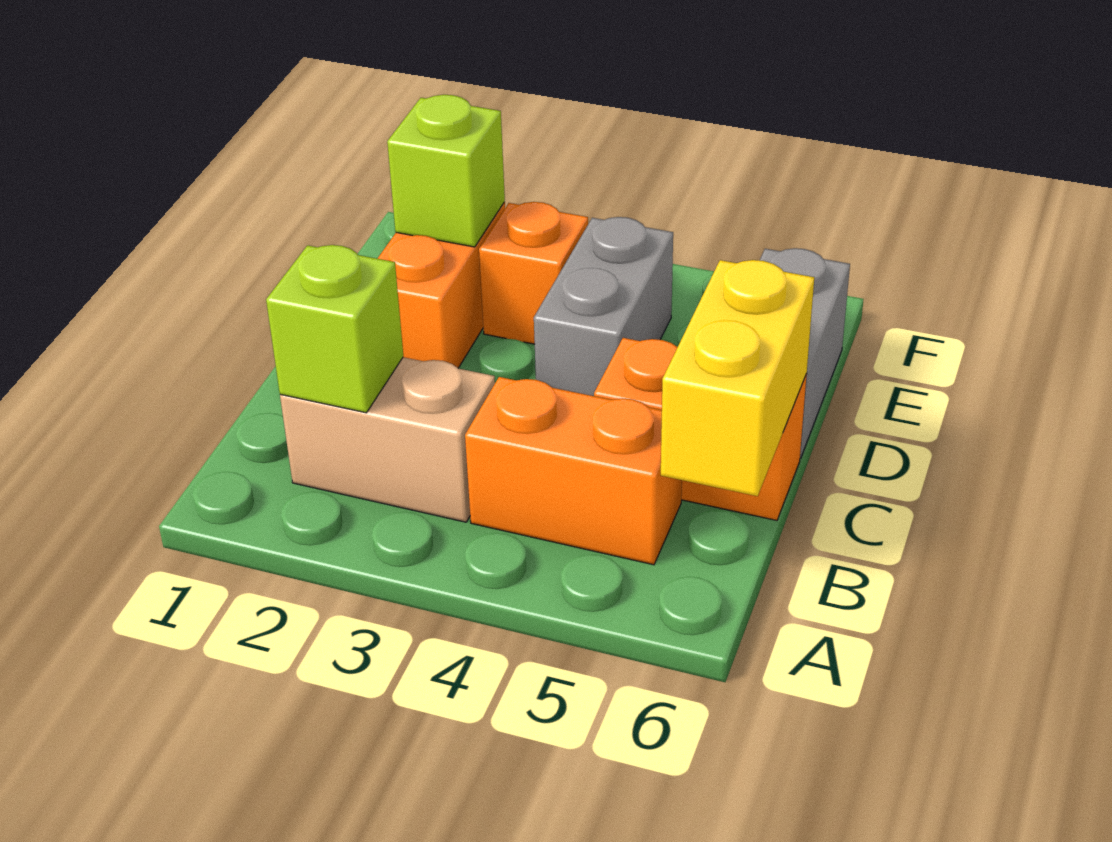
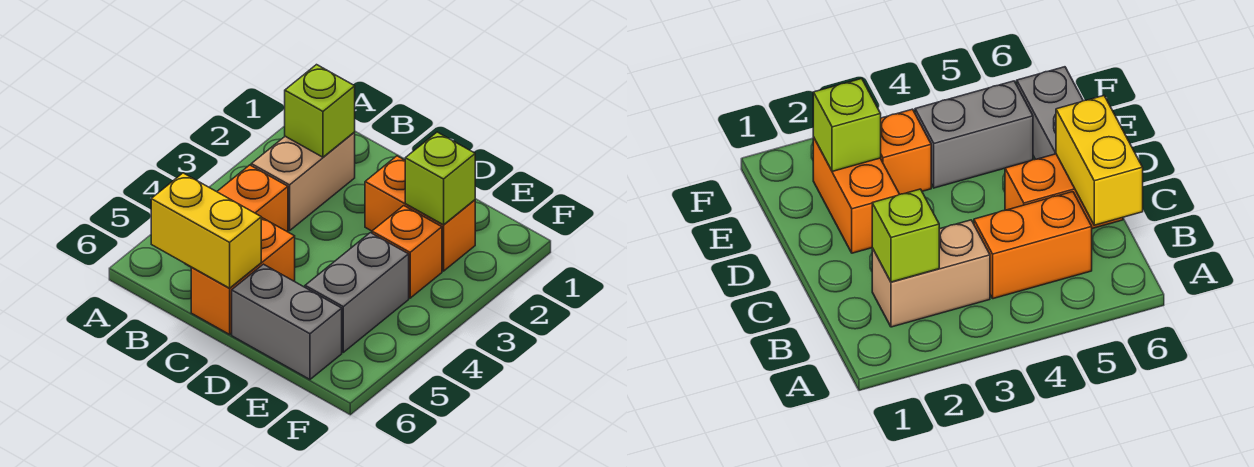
grey brick D4:E4 level 1 -> grey brick E4:E5 level 1

